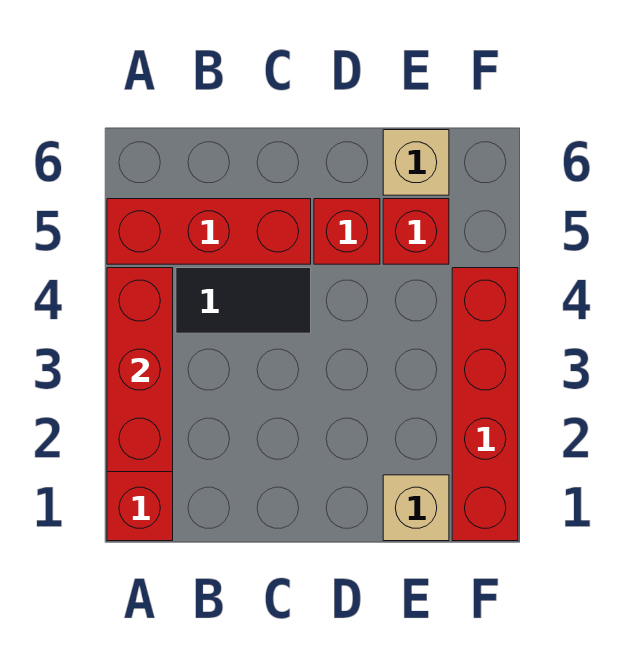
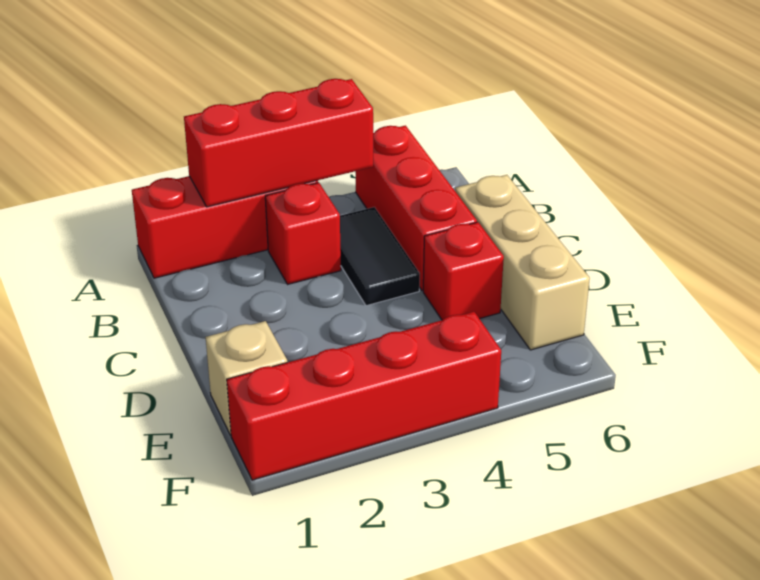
red brick E5 level 1 -> red brick B3 level 1
tan brick E6 level 1 -> tan brick C6:E6 level 1

